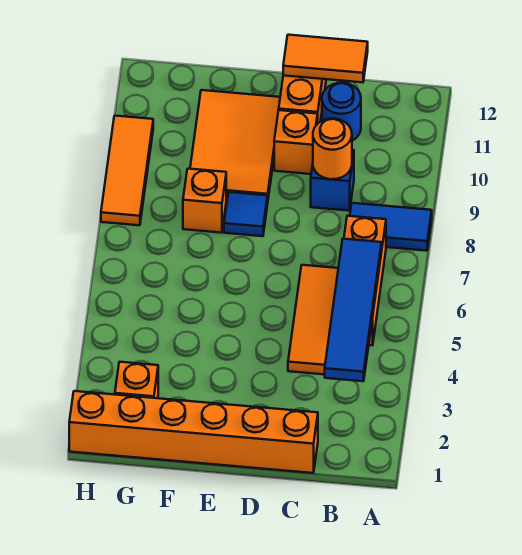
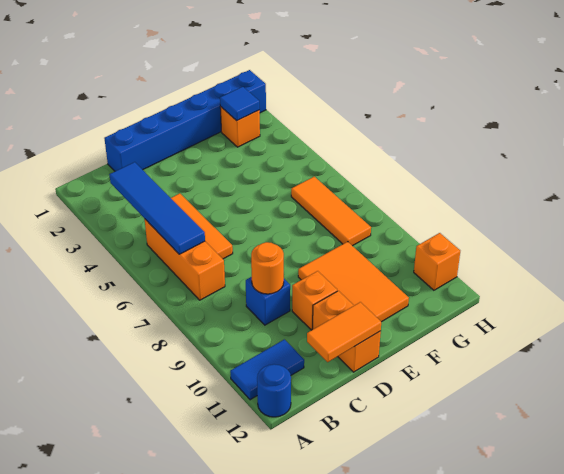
blue tile A8:B8 level 1 -> blue tile A11:B11 level 1
orange brick C1:H1 level 1 -> blue brick C1:H1 level 1
blue round brick C11 level 1 -> blue round brick A12 level 1
blue tile E8 level 1 -> blue tile G2 level 2
orange brick F8 level 1 -> orange brick H11 level 1
orange tile H8:H10 level 1 -> orange tile G6:G8 level 1

